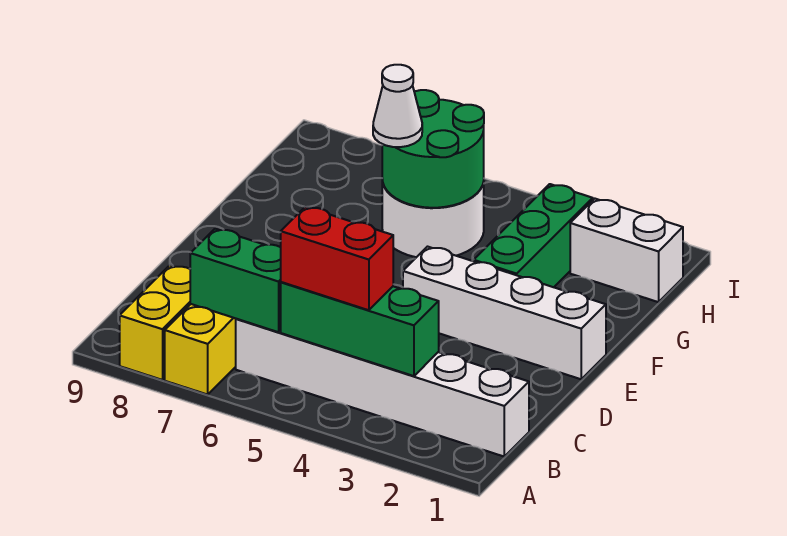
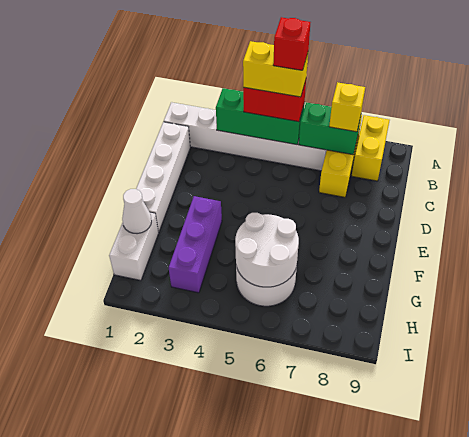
none -> yellow brick B4:B5 level 4
none -> red brick B5 level 5
none -> yellow brick B7 level 3
white brick E1:E4 level 1 -> white brick C1:F1 level 1
green brick F3:H3 level 1 -> purple brick F3:H3 level 1
green round brick G5:H6 level 2 -> white round brick G5:H6 level 2
white cone G6 level 3 -> white cone G1 level 2
white brick H1:H2 level 1 -> white brick G1:H1 level 1

